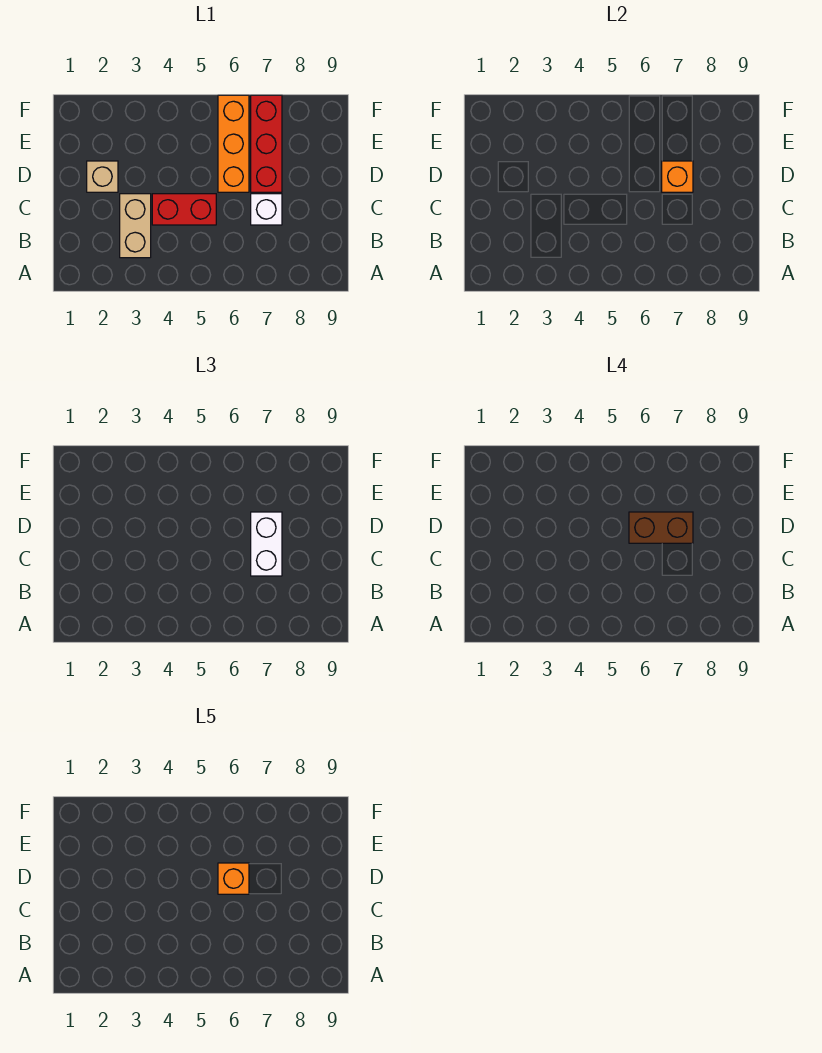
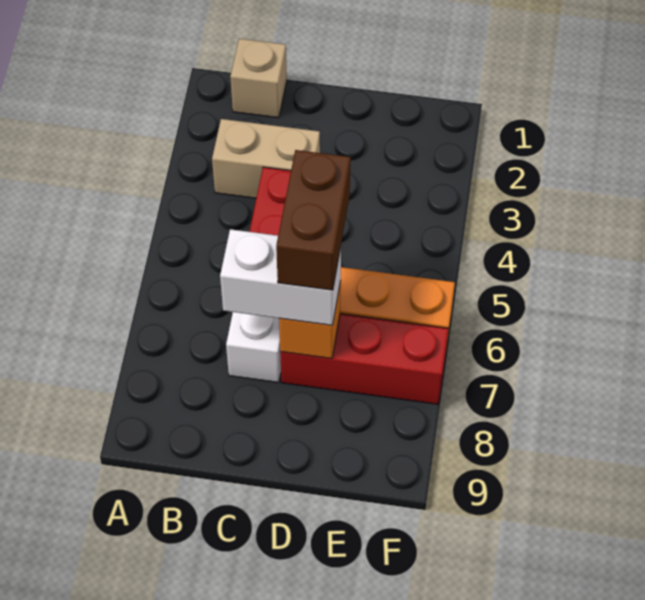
tan brick D2 level 1 -> tan brick B1 level 1
orange brick D6 level 5 -> none

